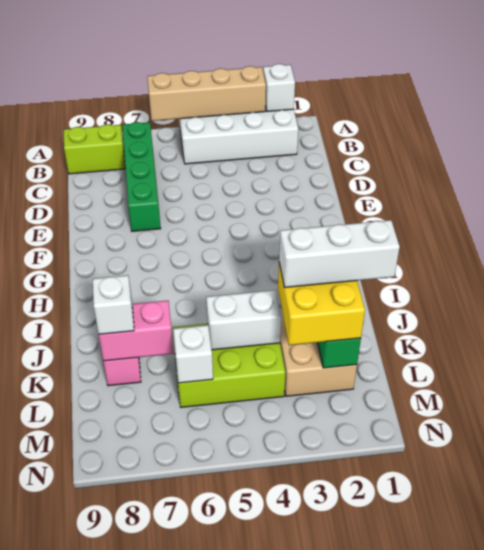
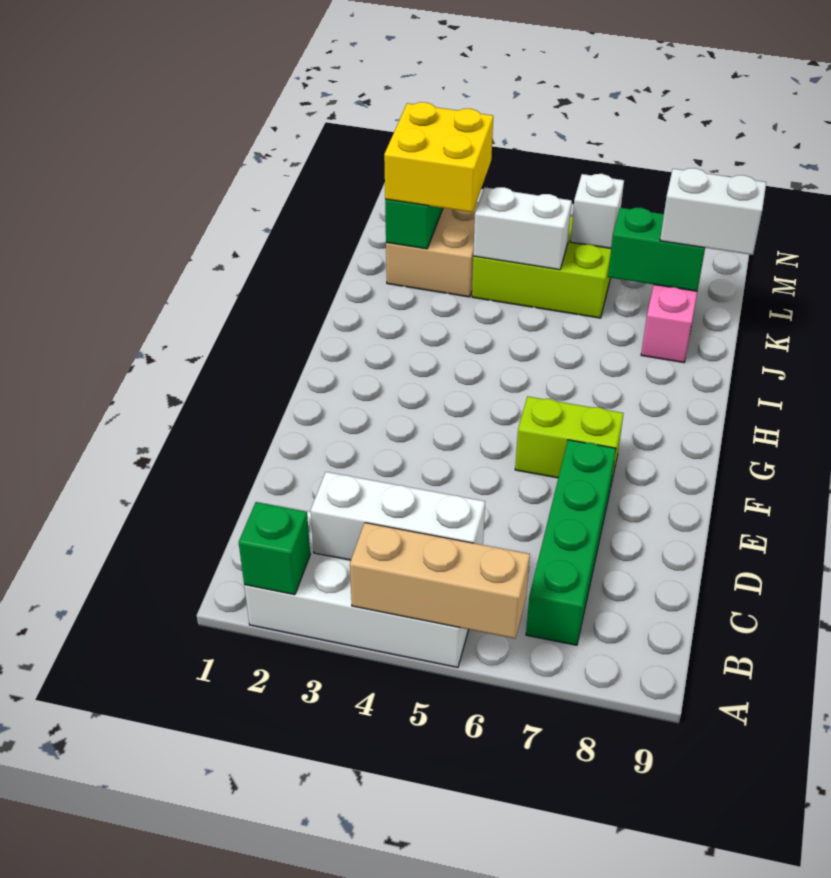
white brick A2 level 2 -> green brick A2 level 2
tan brick A3:A6 level 2 -> tan brick A4:A6 level 2
lime brick B8:B9 level 1 -> lime brick F6:F7 level 1
white brick K1:K3 level 4 -> white brick B3:B5 level 2
pink brick K7:K8 level 2 -> green brick K7:K8 level 2
white brick K8 level 3 -> white brick K8:K9 level 3

